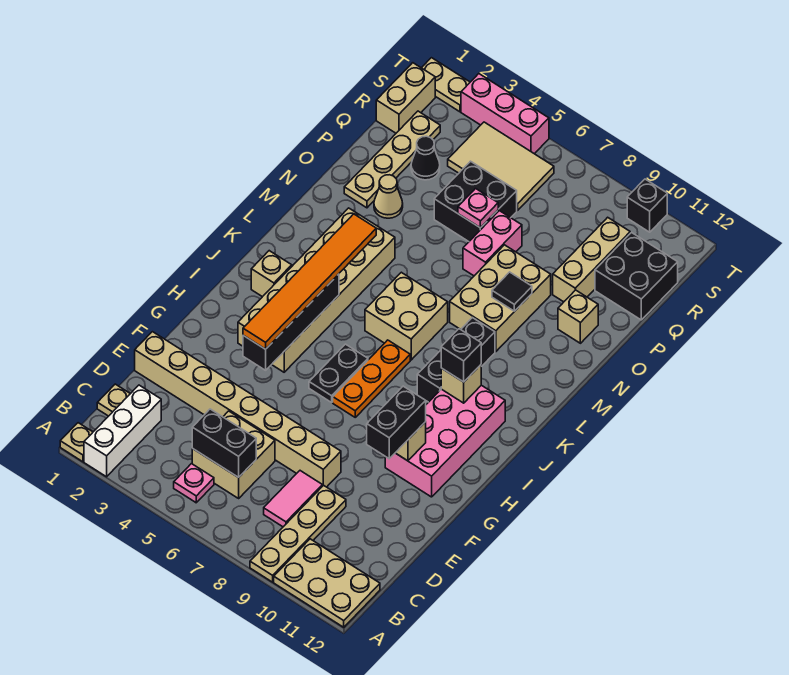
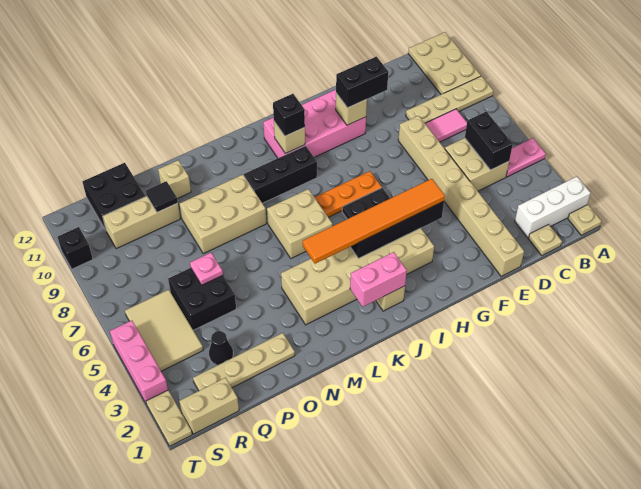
pink plate B5 level 1 -> pink plate A5:B5 level 1
black tile N9 level 2 -> black tile P10 level 2
tan cone O3 level 1 -> none
pink brick O7:P7 level 1 -> pink brick J2:K2 level 2

